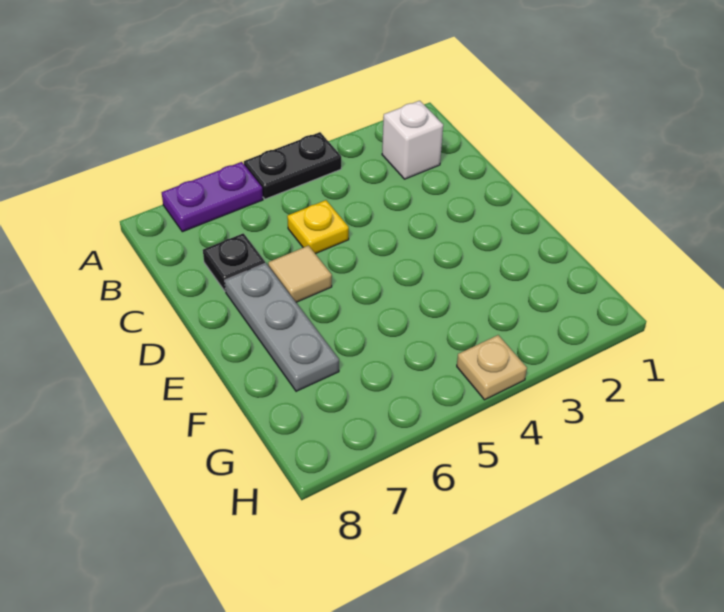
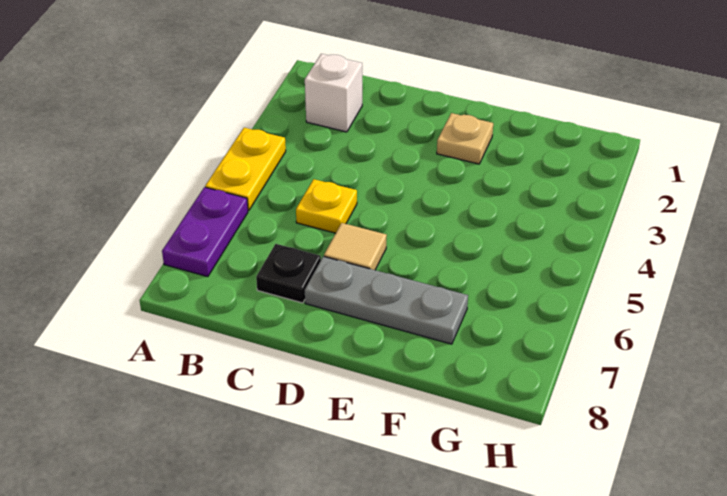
black plate A4:A5 level 1 -> yellow plate A4:A5 level 1
tan plate H4 level 1 -> tan plate E2 level 1

